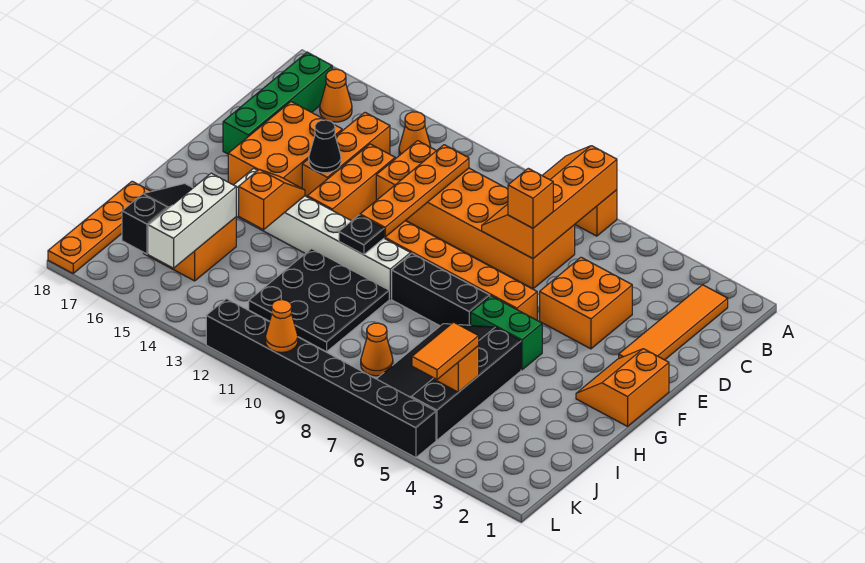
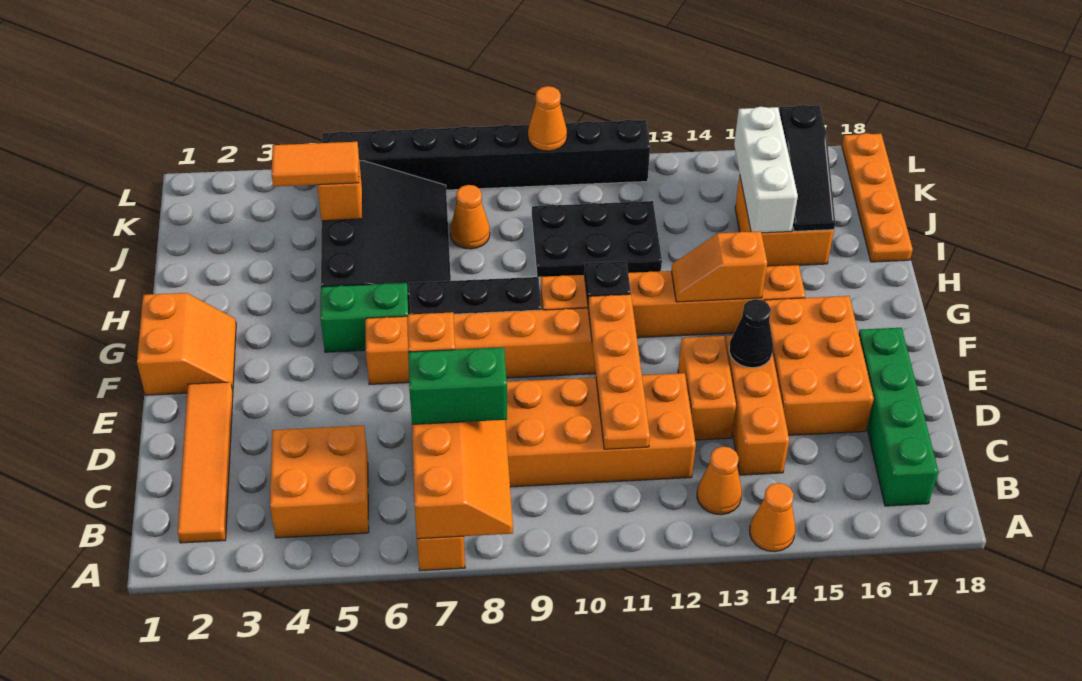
orange cone B16 level 1 -> orange cone A14 level 1
none -> green brick C7:C8 level 3
orange brick D4:E5 level 1 -> orange brick B4:C5 level 1
orange brick D13:F13 level 1 -> orange brick D13:E13 level 1
white brick G10:G15 level 1 -> orange brick G10:G15 level 1
orange slope G14:H14 level 2 top H -> orange slope G13:G14 level 2 top 14
black plate H10:J12 level 1 -> black plate I10:J12 level 1
orange tile J5:K5 level 3 -> orange tile J4:J5 level 3

